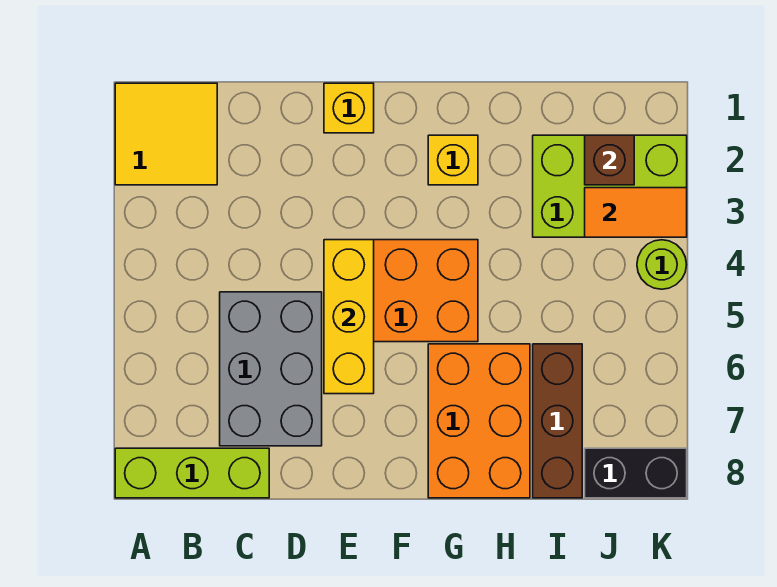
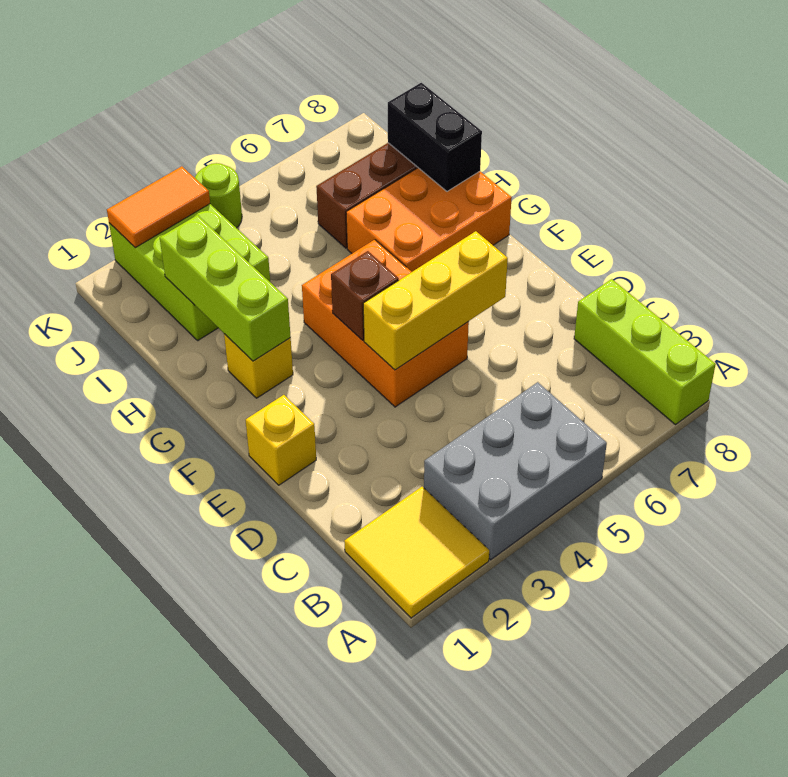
grey brick C5:D7 level 1 -> grey brick A3:B5 level 1
none -> lime brick G2:I2 level 2
brown brick J2 level 2 -> brown brick F4 level 2
orange tile J3:K3 level 2 -> orange tile K2:K3 level 2
black brick J8:K8 level 1 -> black brick H8:I8 level 2

